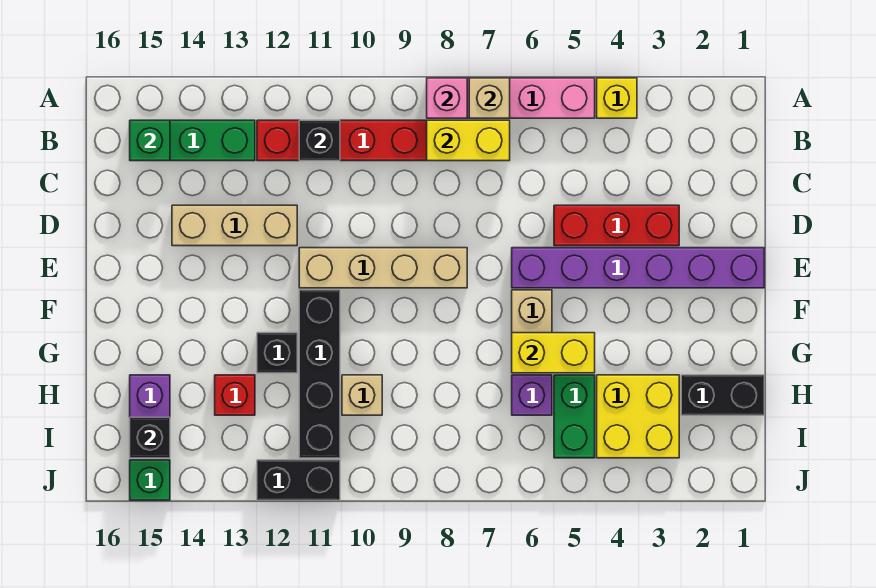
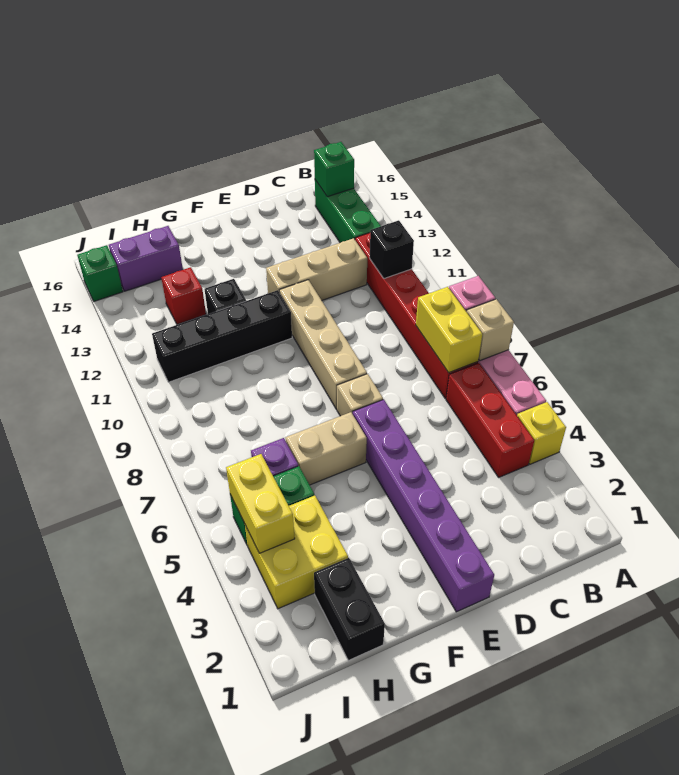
red brick D3:D5 level 1 -> red brick B4:B6 level 1
tan brick D12:D14 level 1 -> tan brick C12:E12 level 1
yellow brick G5:G6 level 2 -> yellow brick I4:I5 level 2
tan brick H10 level 1 -> tan brick E7 level 1
black brick I15 level 2 -> none
black brick J11:J12 level 1 -> none

